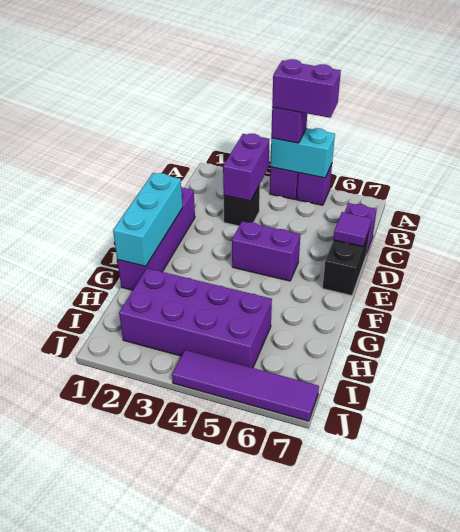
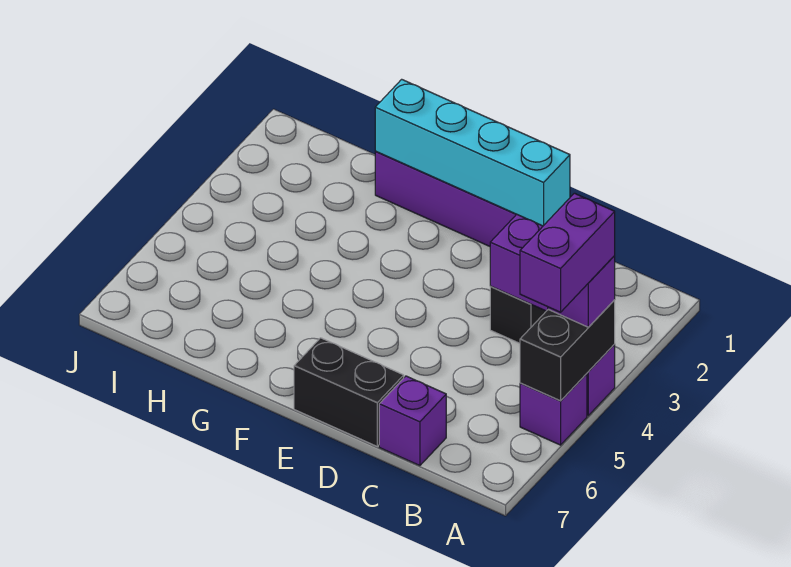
cyan brick A4:A5 level 2 -> black brick A4:A5 level 2
purple tile D7 level 2 -> none
cyan brick E1:G1 level 2 -> cyan brick D1:G1 level 2
purple brick E4:E5 level 1 -> none
purple brick H2:I5 level 1 -> none
purple tile J4:J7 level 1 -> none

